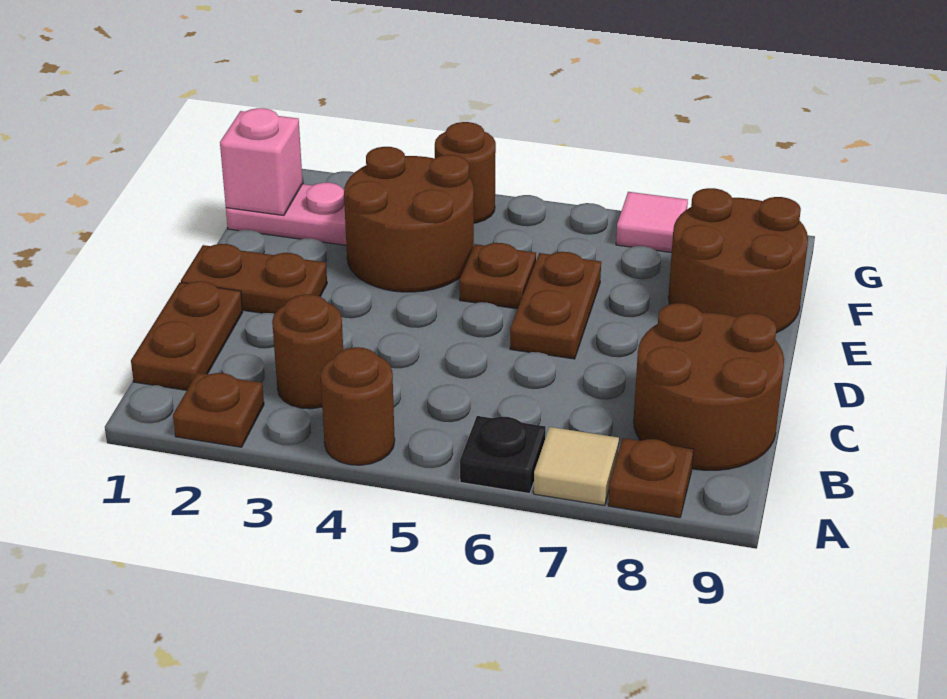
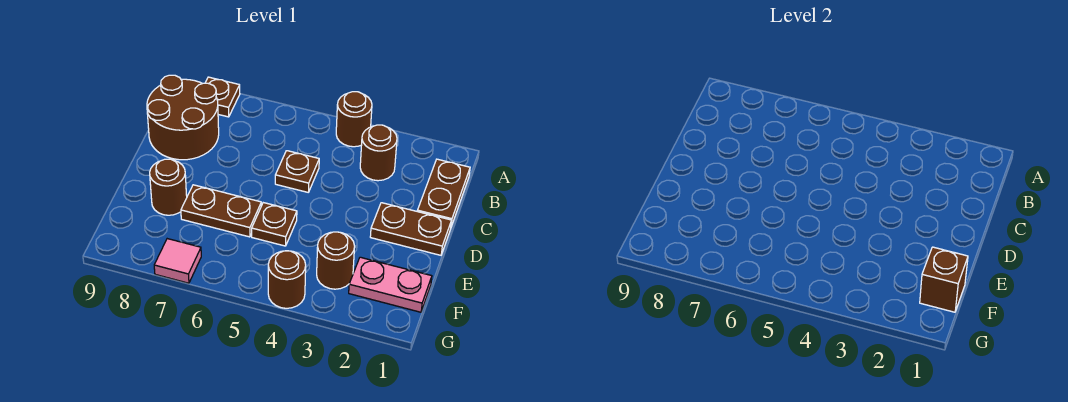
brown plate A2 level 1 -> brown plate C5 level 1
black plate A6 level 1 -> none
tan tile A7 level 1 -> none
brown plate D6:E6 level 1 -> brown plate E6:E7 level 1
brown round brick E3:F4 level 1 -> brown round brick F3 level 1
brown round brick E8:F9 level 1 -> brown round brick E8 level 1
pink brick F1 level 2 -> brown brick F1 level 2

